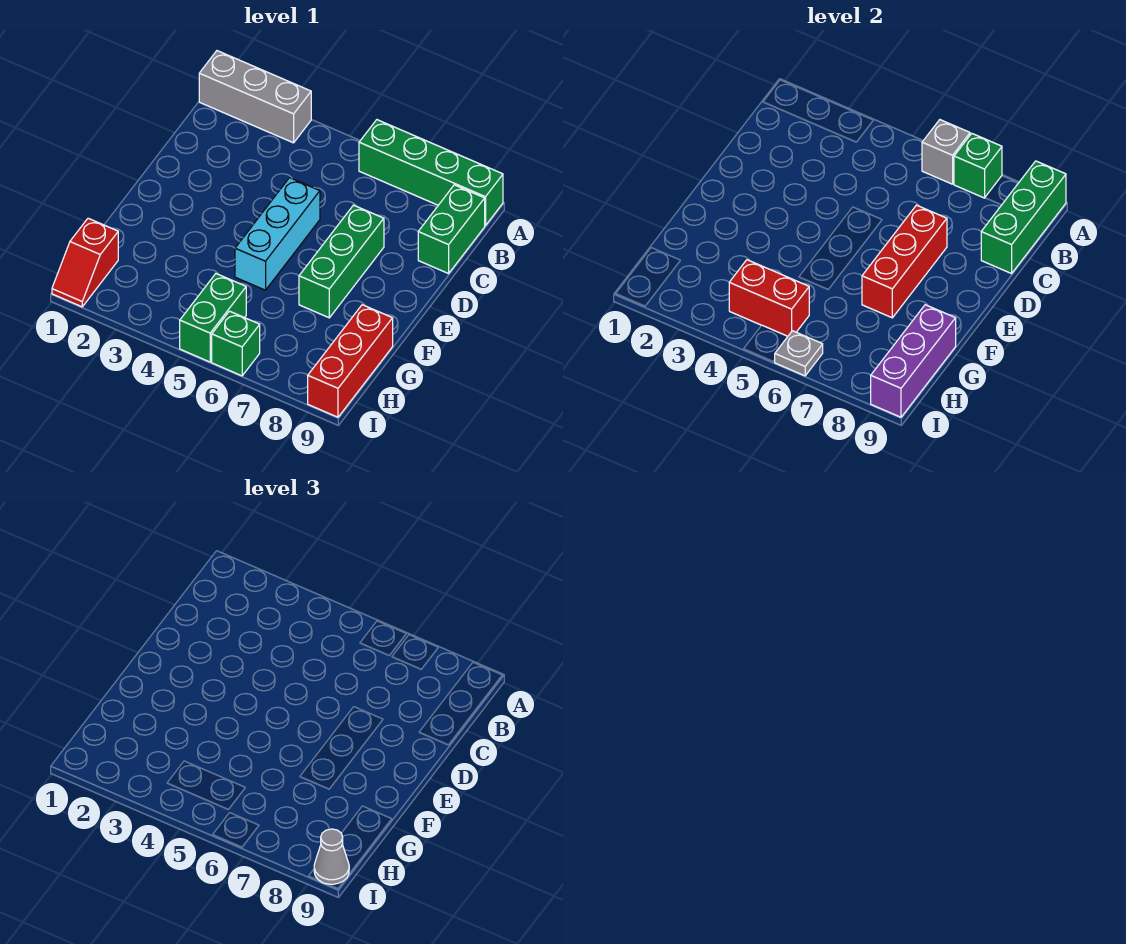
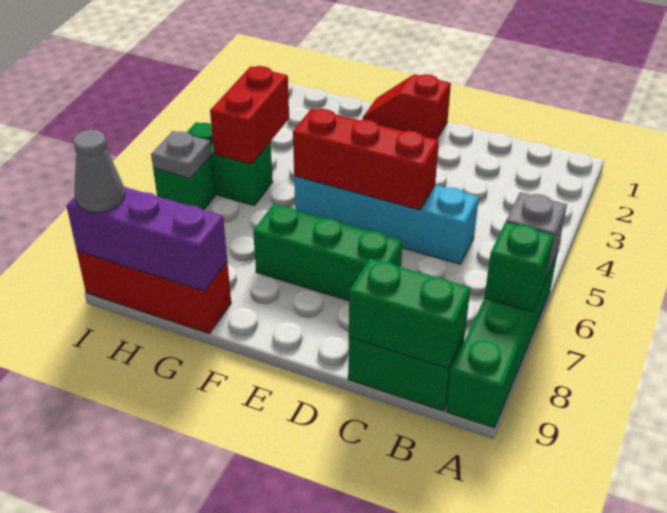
grey brick A1:A3 level 1 -> none
green brick A9:C9 level 2 -> green brick B9:C9 level 2
cyan brick D5:F5 level 1 -> cyan brick C5:F5 level 1
red brick D7:F7 level 2 -> red brick D5:F5 level 2
red slope H1:I1 level 1 top H -> red slope E1:F1 level 1 top E

